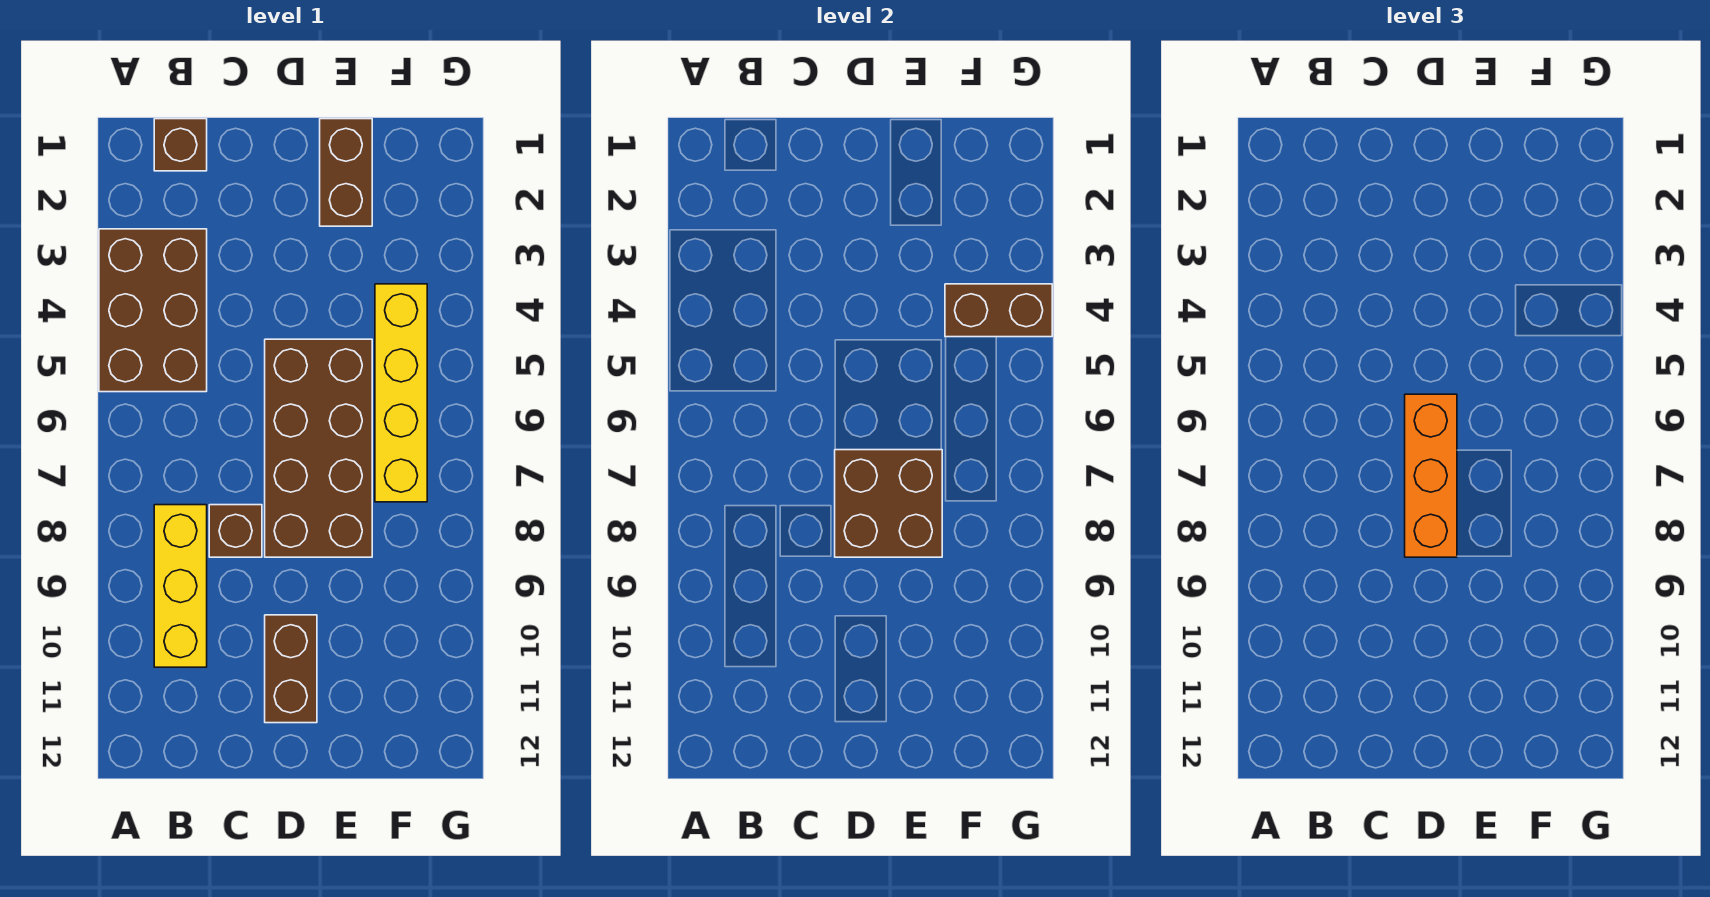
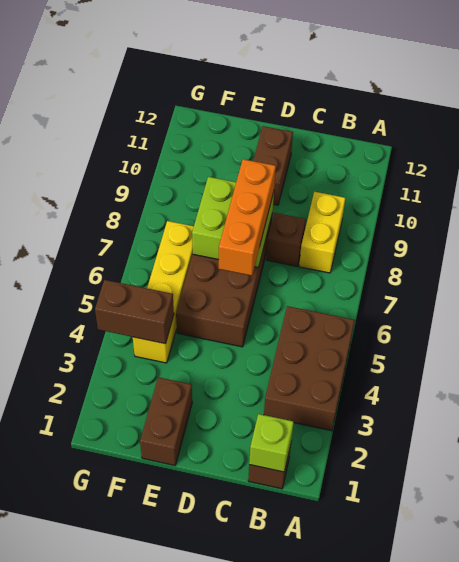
none -> lime brick B1 level 2
yellow brick B8:B10 level 1 -> yellow brick B8:B9 level 1
brown brick D7:E8 level 2 -> lime brick D7:E8 level 2

